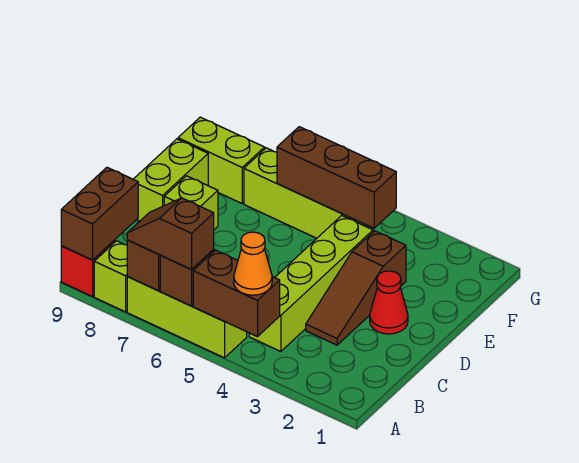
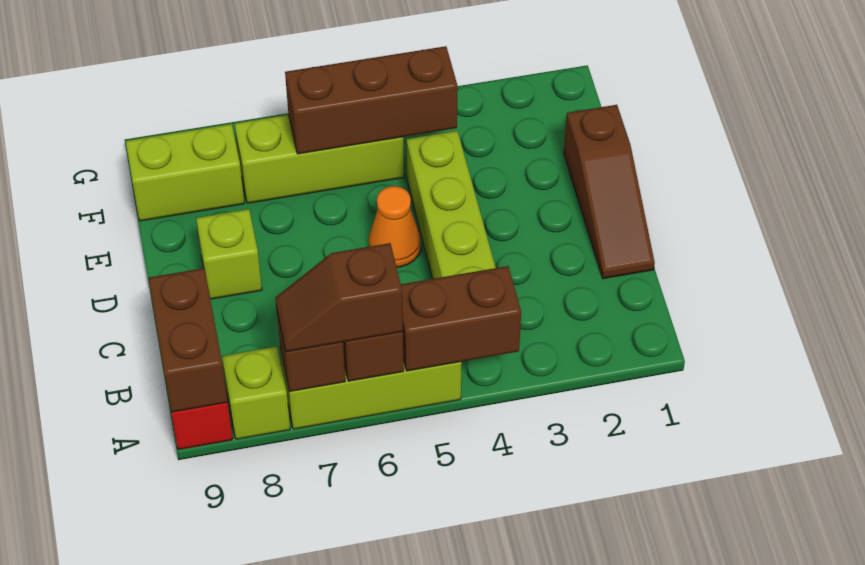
orange cone A4 level 3 -> orange cone D5 level 1
brown slope C3:E3 level 1 top E -> brown slope C1:E1 level 1 top E
red cone D2 level 1 -> none
lime brick D9:E9 level 1 -> none

